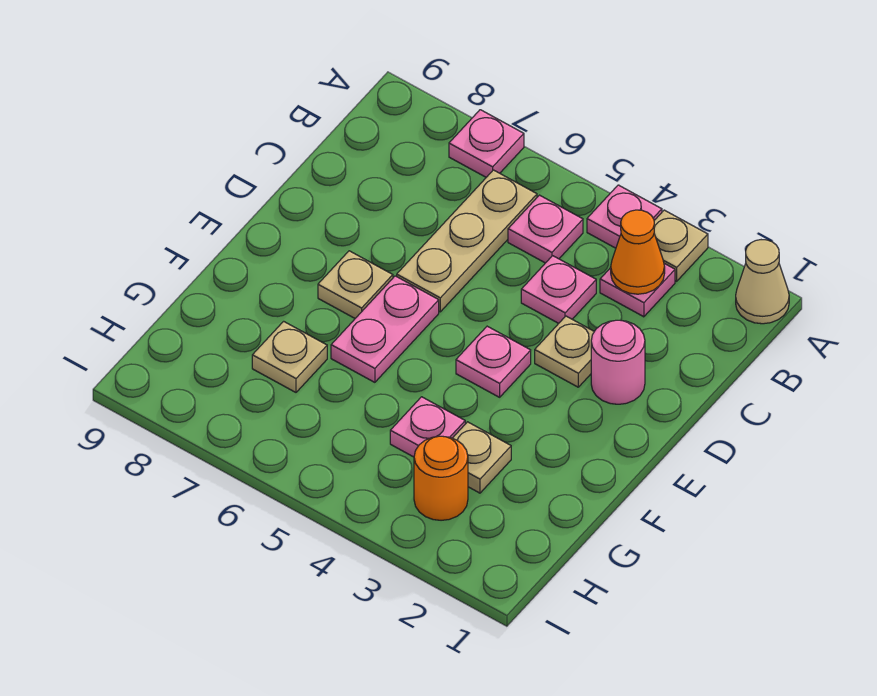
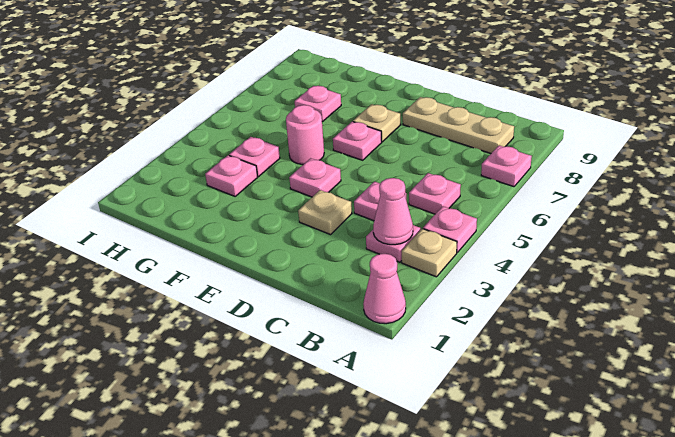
tan cone A1 level 1 -> pink cone A1 level 1
orange cone B3 level 2 -> pink cone B3 level 2
tan plate B6:D6 level 1 -> tan plate B8:D8 level 1
pink round brick D2 level 1 -> pink round brick F5 level 1
pink plate E6:F6 level 1 -> pink plate E6 level 1
tan plate G3 level 1 -> pink plate G3 level 1
tan plate G7 level 1 -> pink plate G7 level 1
orange round brick H3 level 1 -> none

